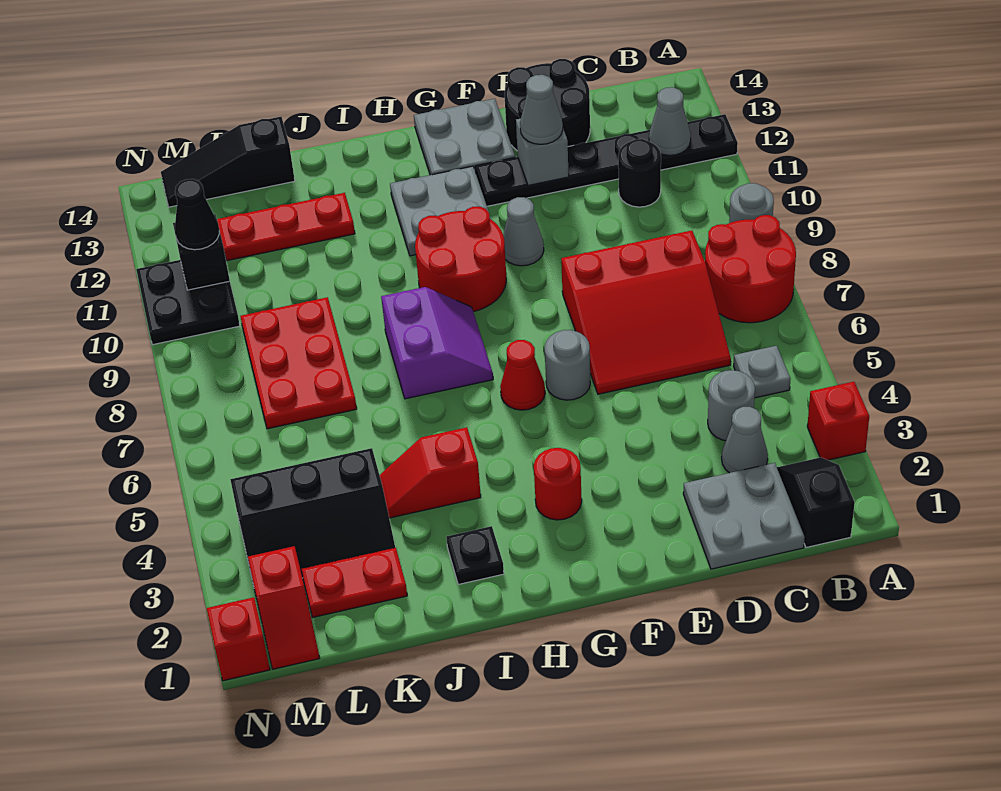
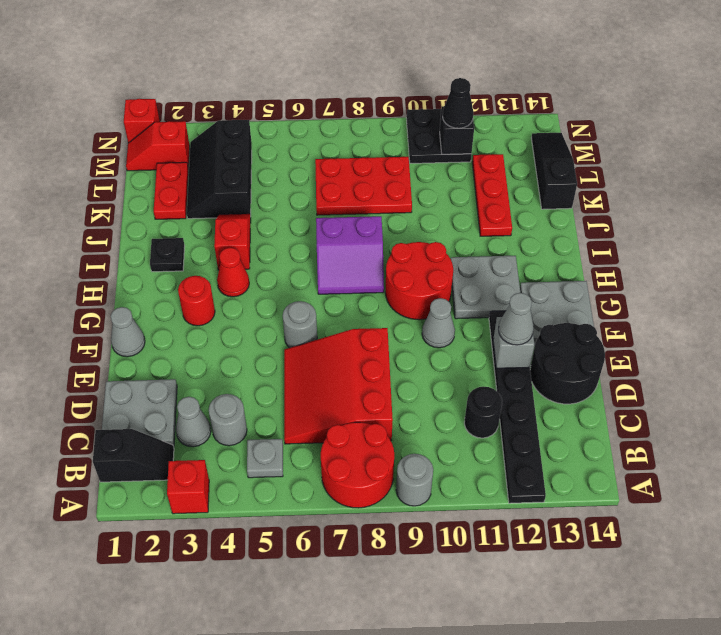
grey cone B12 level 2 -> grey cone F1 level 1
red cone G6 level 1 -> red cone H4 level 1

